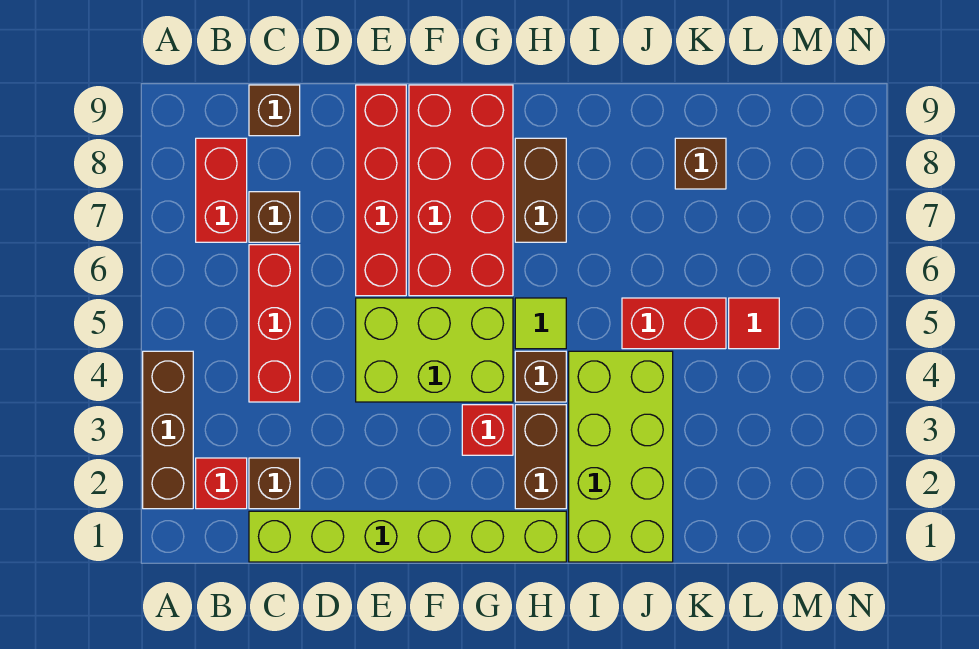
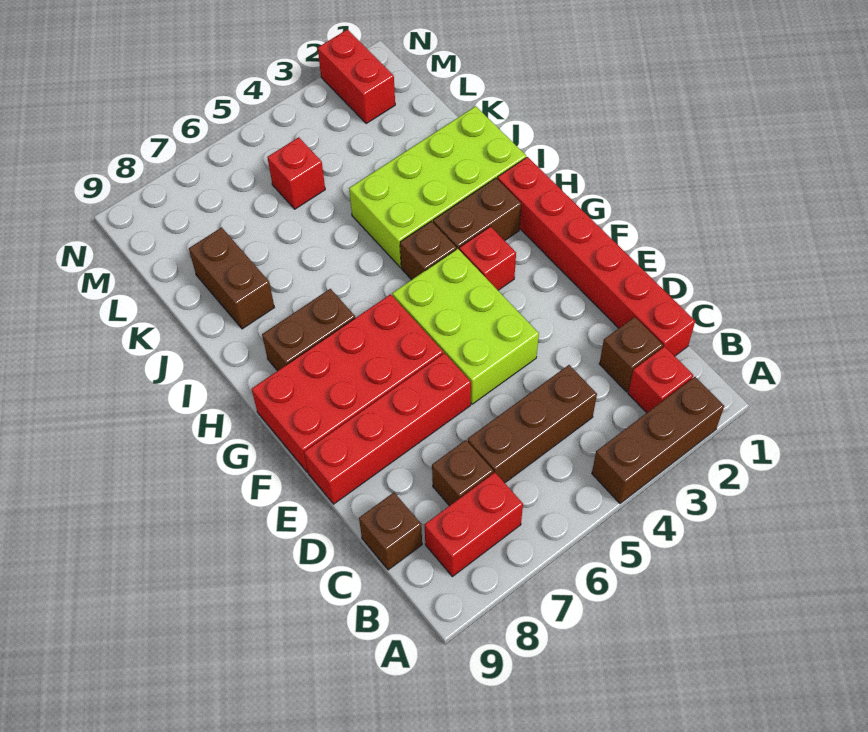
lime brick C1:H1 level 1 -> red brick C1:H1 level 1
red brick C4:C6 level 1 -> brown brick C4:C6 level 1
lime tile H5 level 1 -> none
red brick J5:K5 level 1 -> red brick M2:N2 level 1
brown brick K8 level 1 -> brown brick J8:K8 level 1
red tile L5 level 1 -> red brick L5 level 1

